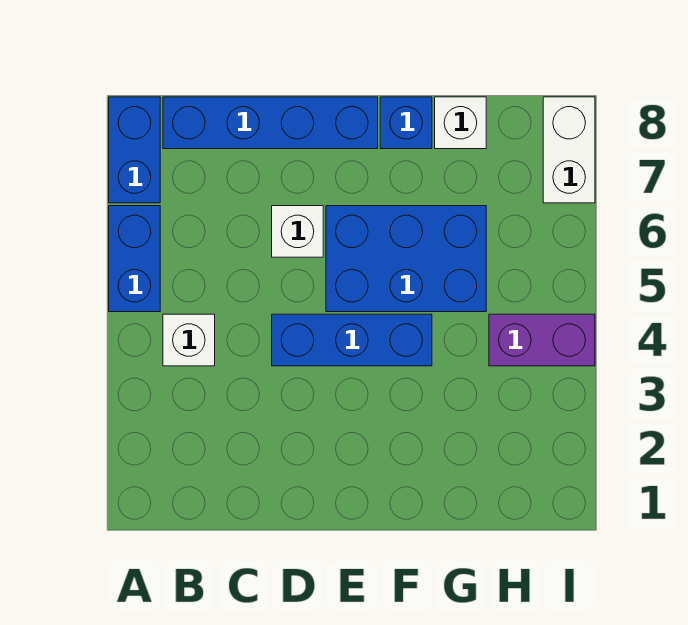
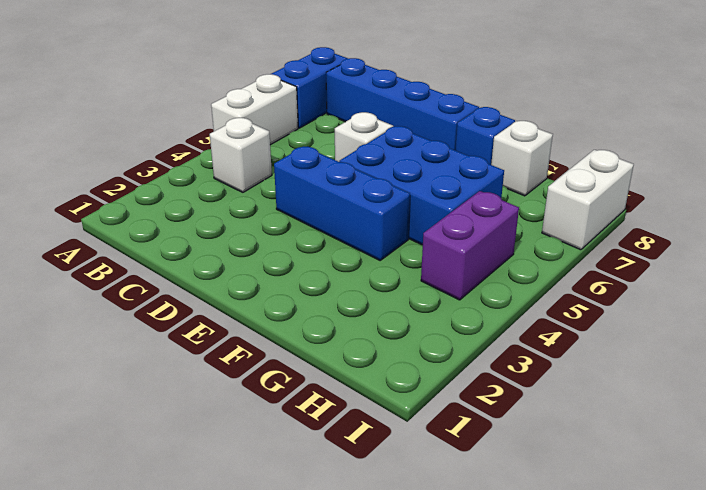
blue brick A5:A6 level 1 -> white brick A5:A6 level 1
purple brick H4:I4 level 1 -> purple brick H4:H5 level 1

